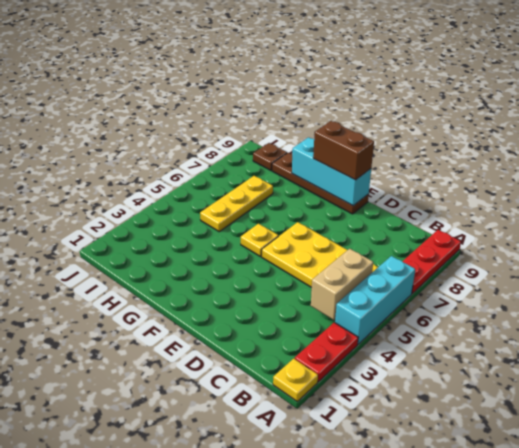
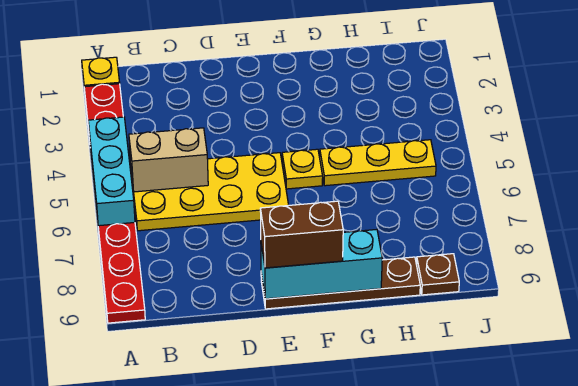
tan brick B4:B5 level 2 -> tan brick B5:C5 level 2
yellow plate H5:H7 level 1 -> yellow plate G5:I5 level 1

